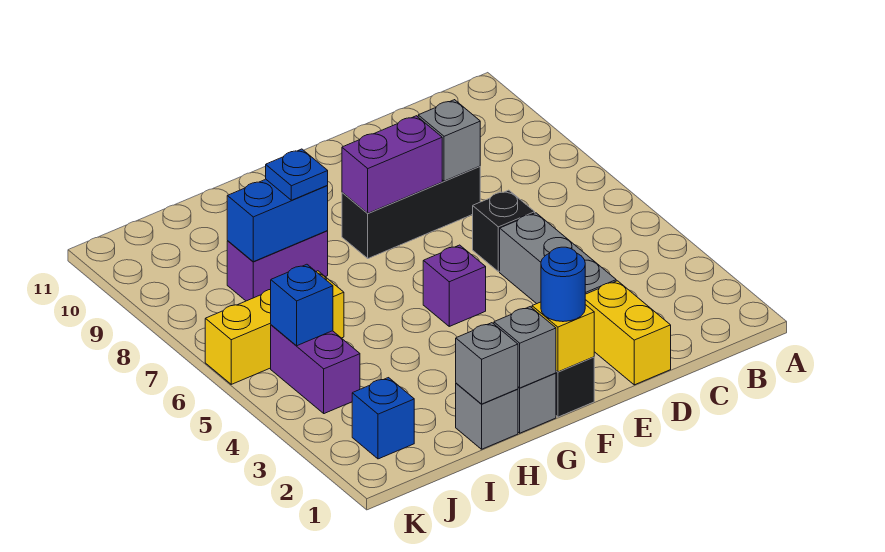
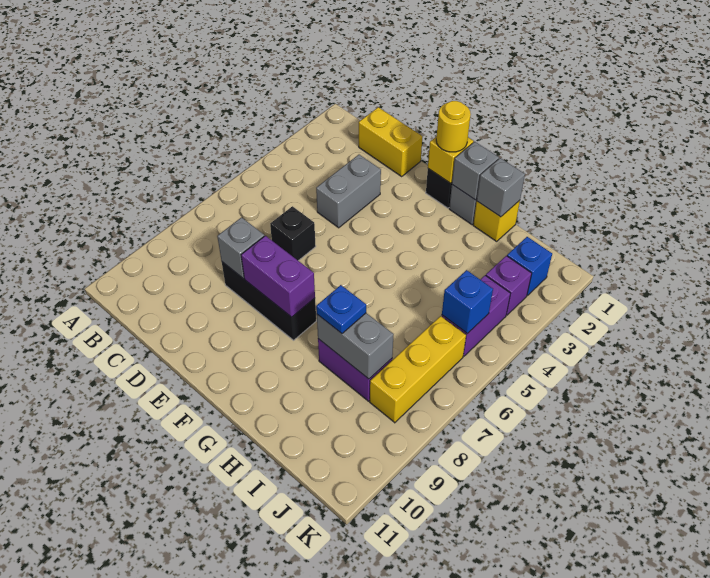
yellow brick D1:D2 level 1 -> yellow brick C1:D1 level 1
grey brick D3:D5 level 1 -> grey brick D3:D4 level 1
blue round brick F1 level 3 -> yellow round brick F1 level 3
purple brick F5 level 1 -> purple brick J3 level 1
grey brick H1 level 1 -> yellow brick H1 level 1
blue brick H8:I8 level 2 -> grey brick H8:I8 level 2
yellow brick I6:K6 level 1 -> yellow brick J6:J8 level 1

